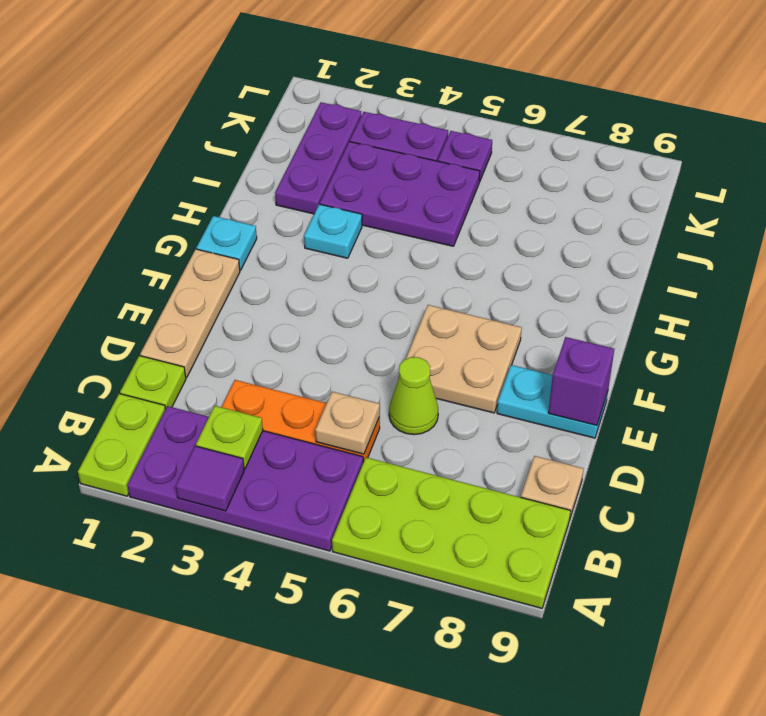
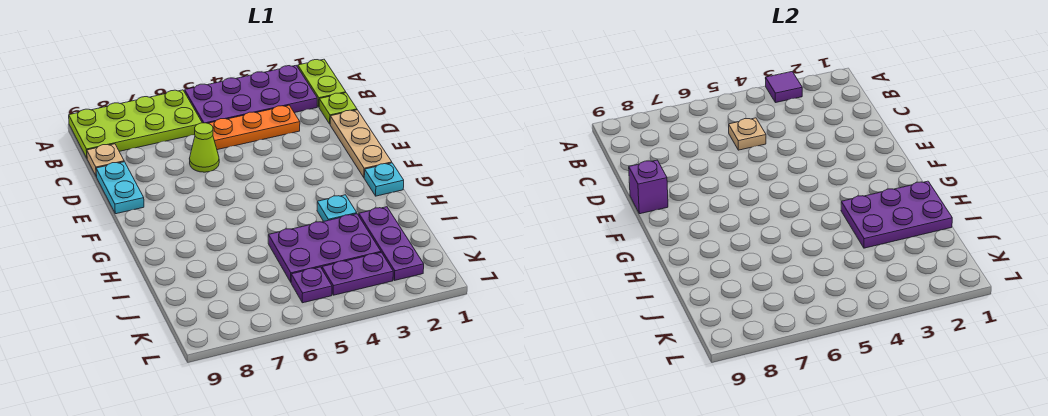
lime plate B3 level 2 -> none
tan plate E6:F7 level 1 -> none
cyan plate E8:E9 level 1 -> cyan plate D9:E9 level 1
none -> purple plate H1:I3 level 2

